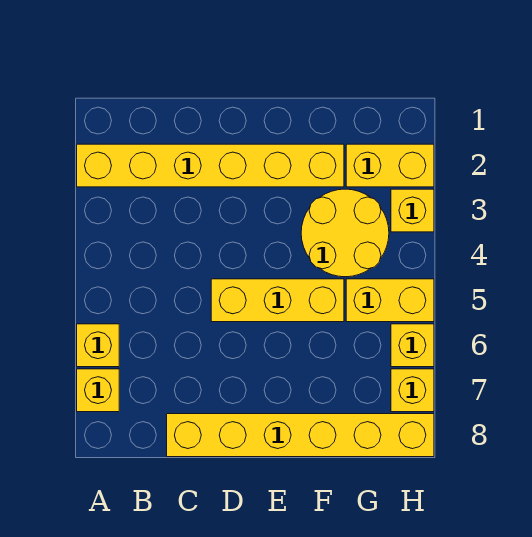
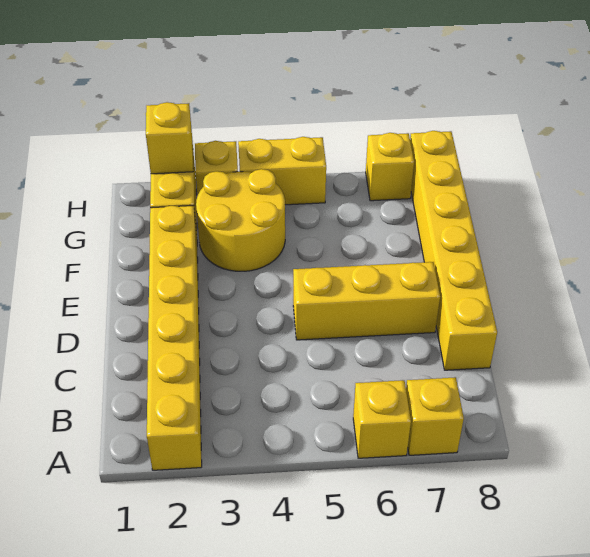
yellow brick D5:F5 level 1 -> yellow brick D5:D7 level 1
yellow brick G5:H5 level 1 -> yellow brick H4:H5 level 1
yellow brick H6 level 1 -> yellow brick H2 level 2

